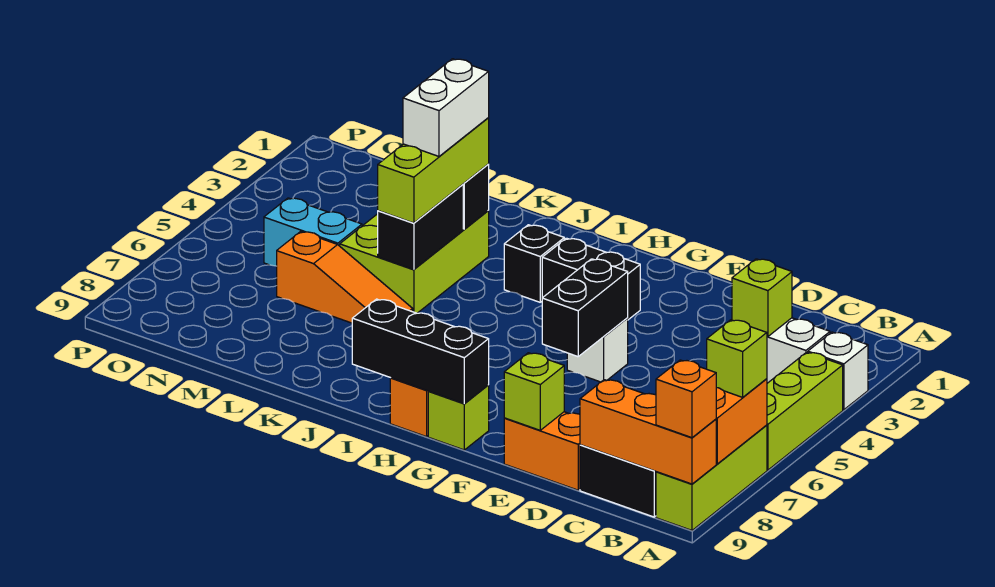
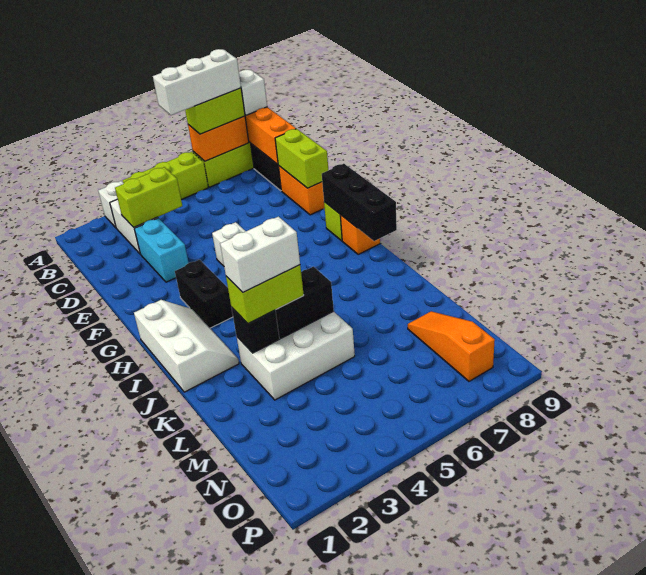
none -> white brick A6:A8 level 4
lime brick A7 level 3 -> lime brick A7:A8 level 3
orange brick A9 level 3 -> white brick A9 level 3
lime brick C3 level 2 -> lime brick C3:C4 level 2
lime brick E9 level 2 -> lime brick D9:E9 level 2
black brick F5:F6 level 2 -> none
none -> white slope H1:J2 level 1 top 1
black brick I3 level 1 -> none
lime brick K3:L5 level 1 -> white brick K3:L5 level 1
lime brick K3:K5 level 3 -> lime brick K3:K4 level 3
orange slope K6:M6 level 1 top M -> orange slope M8:O8 level 1 top O
cyan brick M5:N5 level 1 -> cyan brick D3:E3 level 1

